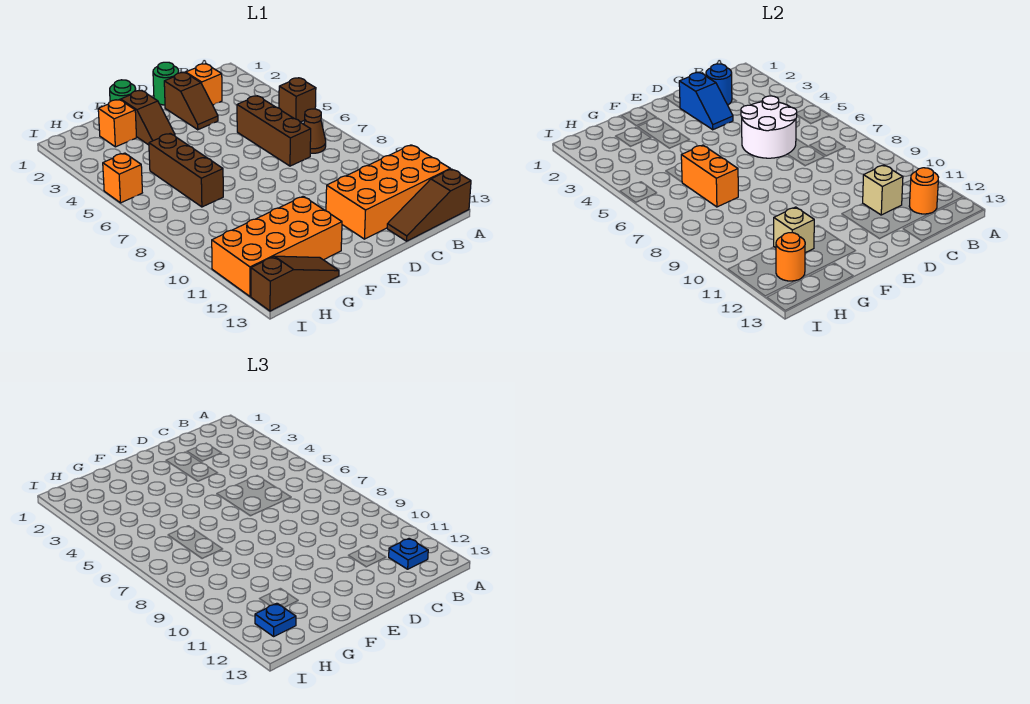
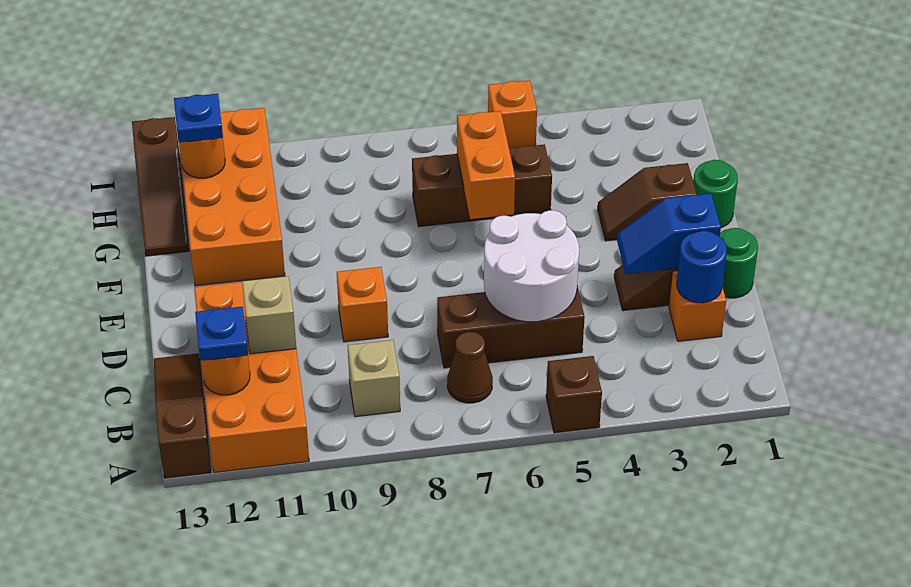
orange brick G2 level 1 -> orange brick D9 level 1
orange brick G6:G7 level 2 -> orange brick F6:G6 level 2
tan brick G11 level 2 -> tan brick B9 level 1

